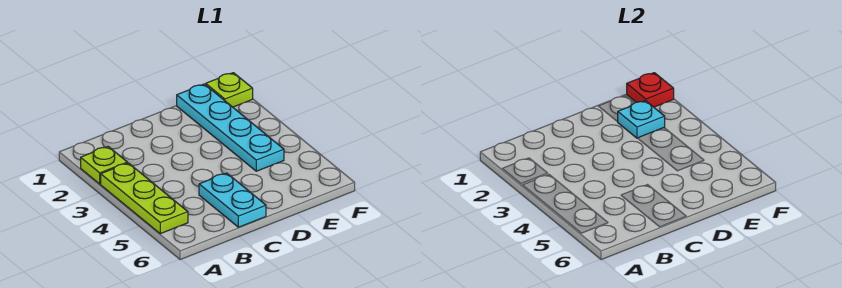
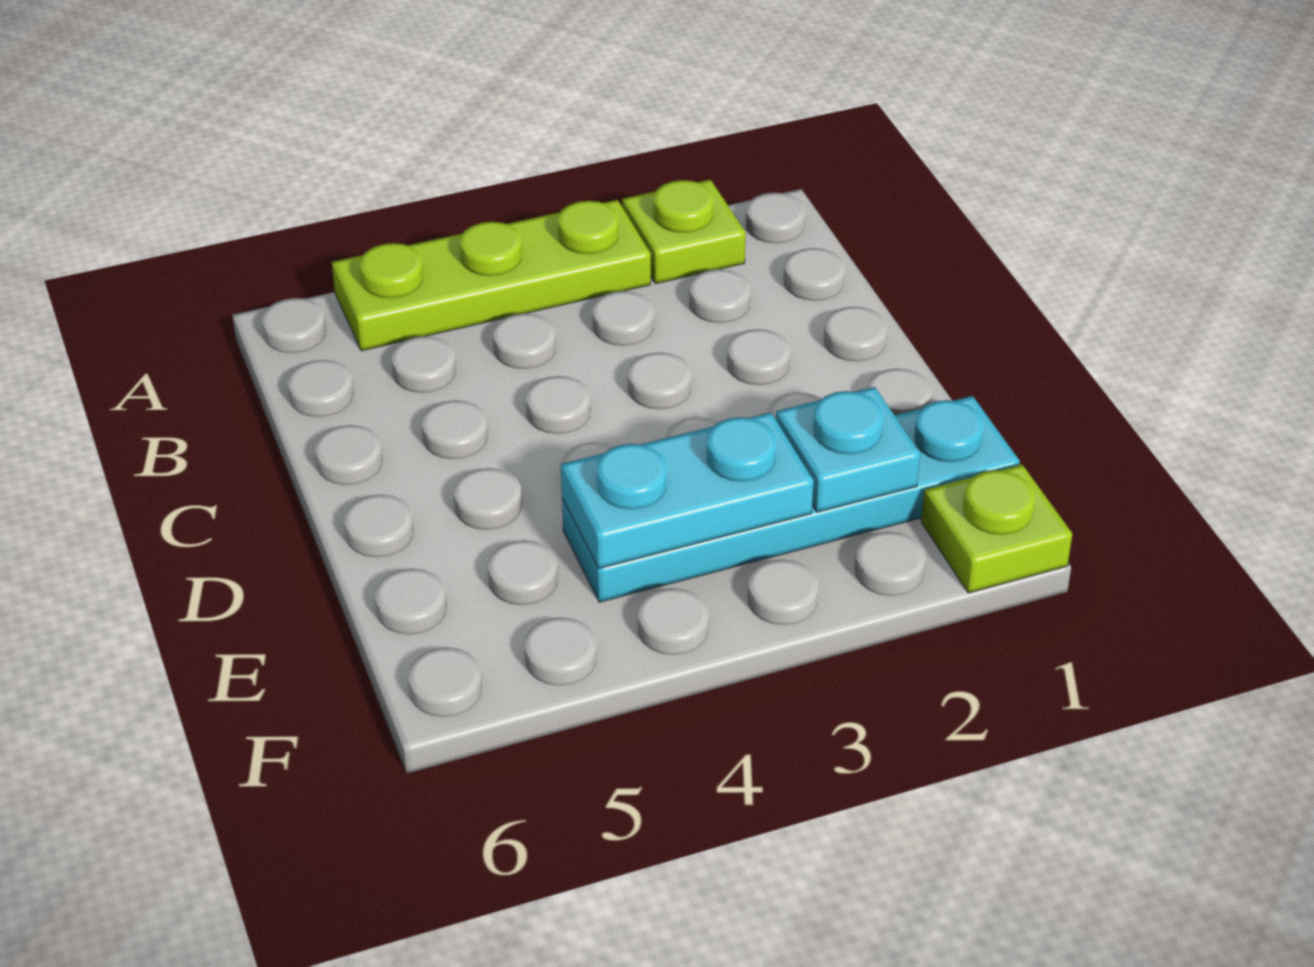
cyan plate C5:C6 level 1 -> cyan plate E3:E4 level 2
red plate F1 level 2 -> none

